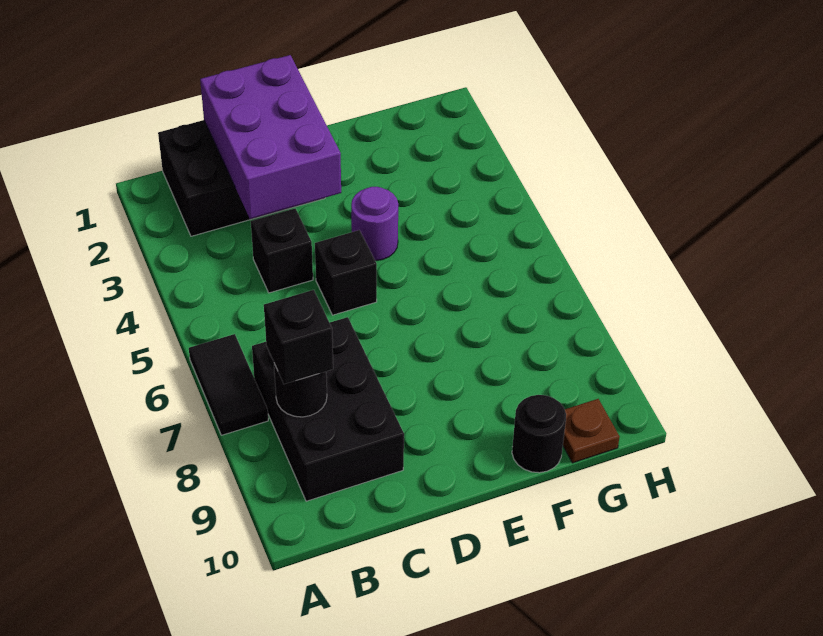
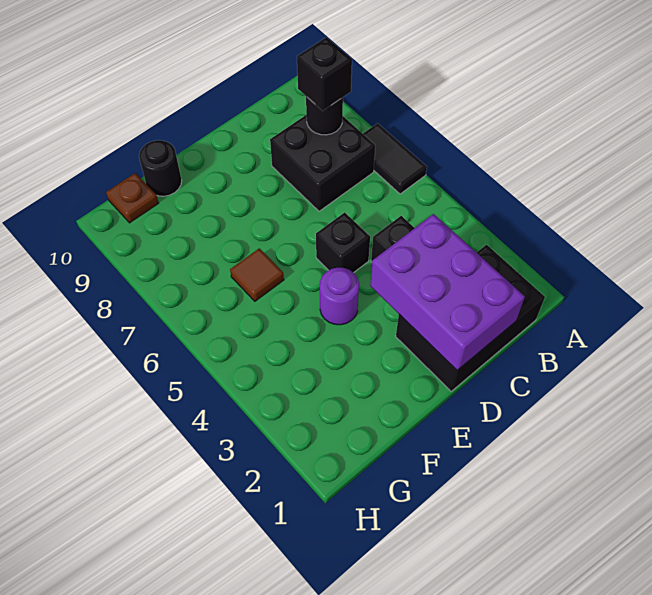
black brick B7:C9 level 1 -> black brick B7:C8 level 1
none -> brown tile F6 level 1

